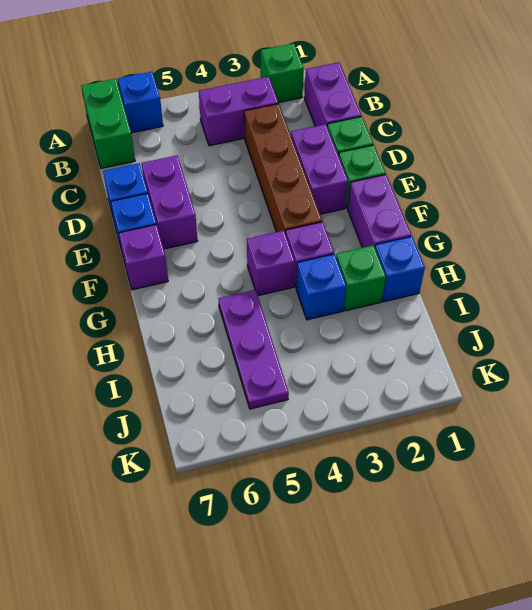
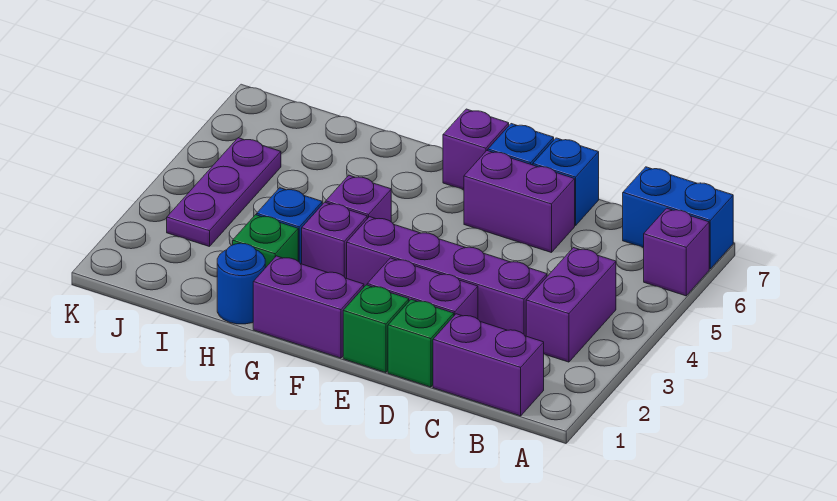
green brick A2 level 1 -> none
blue brick A6 level 1 -> purple brick A6 level 1
green brick A7:B7 level 1 -> blue brick A7:B7 level 1
brown brick C3:F3 level 1 -> purple brick C3:F3 level 1
blue brick H1 level 1 -> blue round brick H1 level 1
purple plate H5:J5 level 1 -> purple plate J3:J5 level 1

